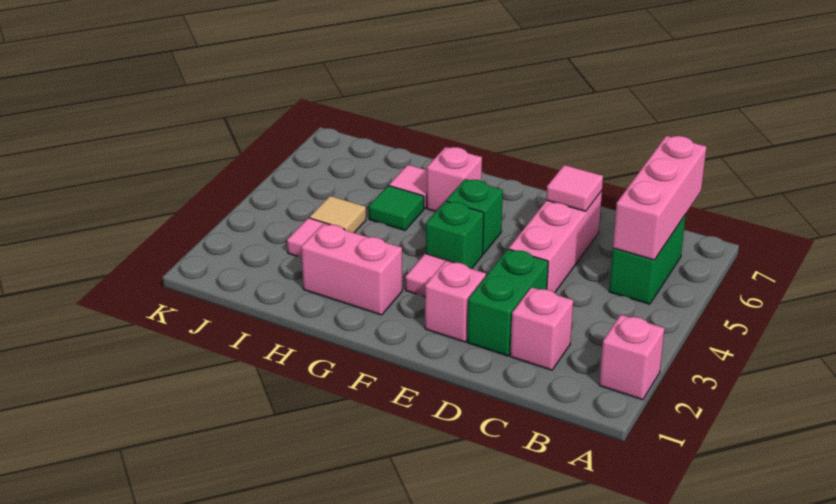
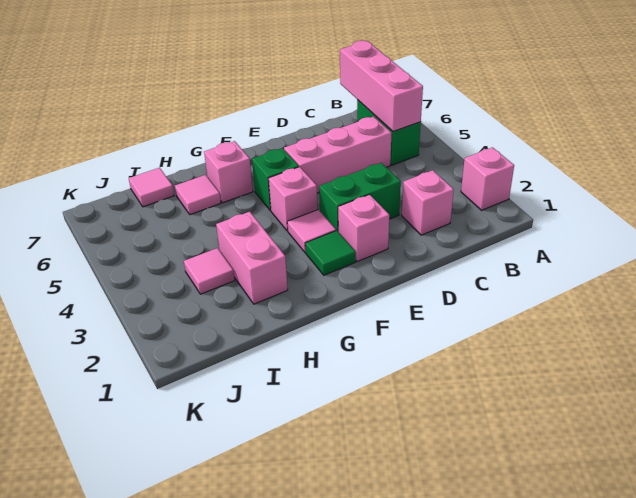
green brick D2:D3 level 1 -> green brick D3:E3 level 1
pink brick D4:D6 level 1 -> pink brick C5:E5 level 1
pink tile D6 level 2 -> pink tile I7 level 1
green brick F4 level 1 -> pink brick F4 level 1
pink brick G2:H2 level 1 -> pink brick H2:H3 level 1
green tile H5 level 1 -> green tile F2 level 1
tan tile I4 level 1 -> none

